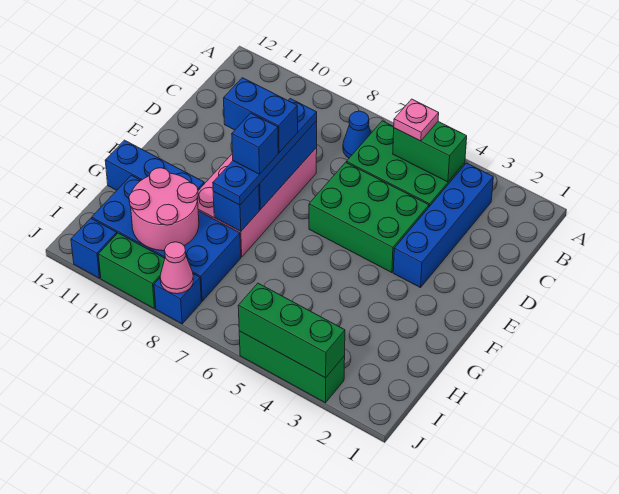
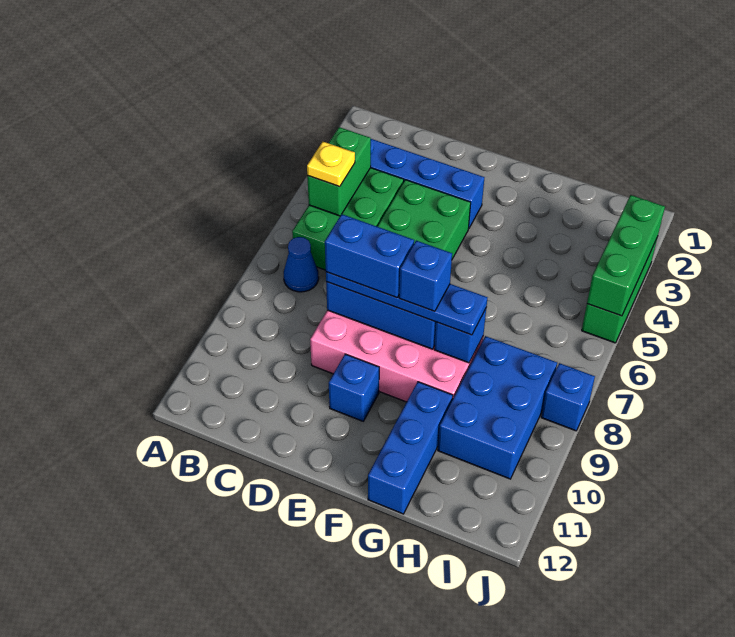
pink plate B5 level 3 -> yellow plate B5 level 3
blue brick E8:E9 level 4 -> blue brick D8:E8 level 4
blue brick H8:I11 level 1 -> blue brick H8:I10 level 1
pink round brick H9:I10 level 2 -> none
pink cone J8 level 2 -> none
green brick J9:J10 level 1 -> none
blue brick J11 level 1 -> blue brick E10 level 1

